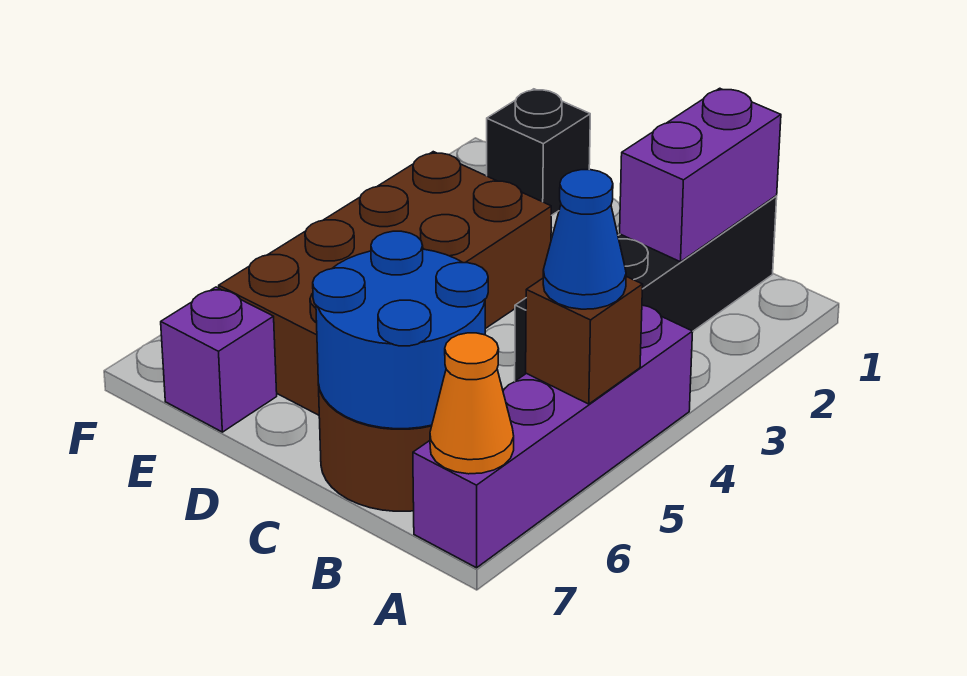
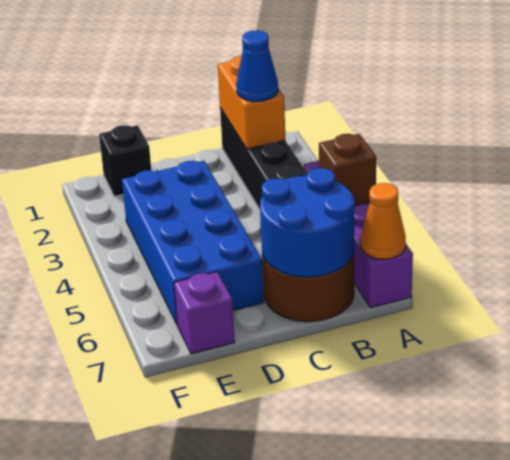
blue cone A5 level 3 -> blue cone B2 level 3
purple brick B1:B2 level 2 -> orange brick B1:B2 level 2
brown brick D3:E6 level 1 -> blue brick D3:E6 level 1

